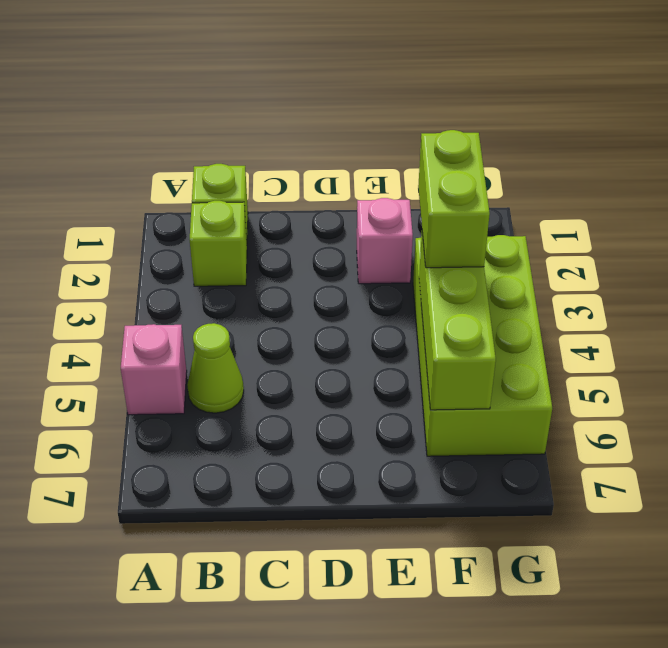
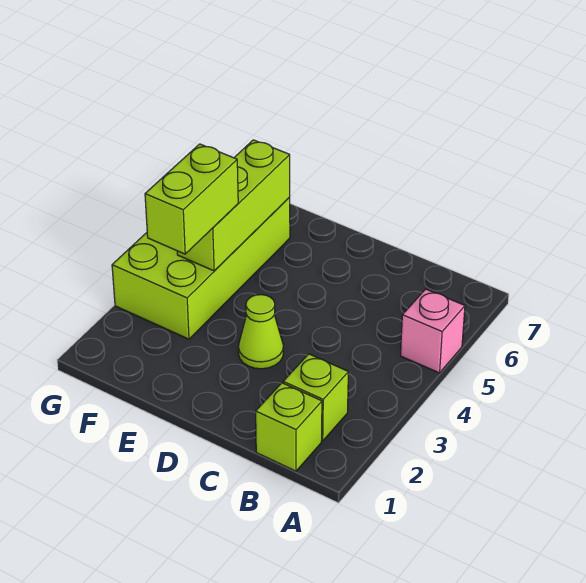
lime cone B5 level 1 -> lime cone D3 level 1
pink brick E2 level 1 -> none

